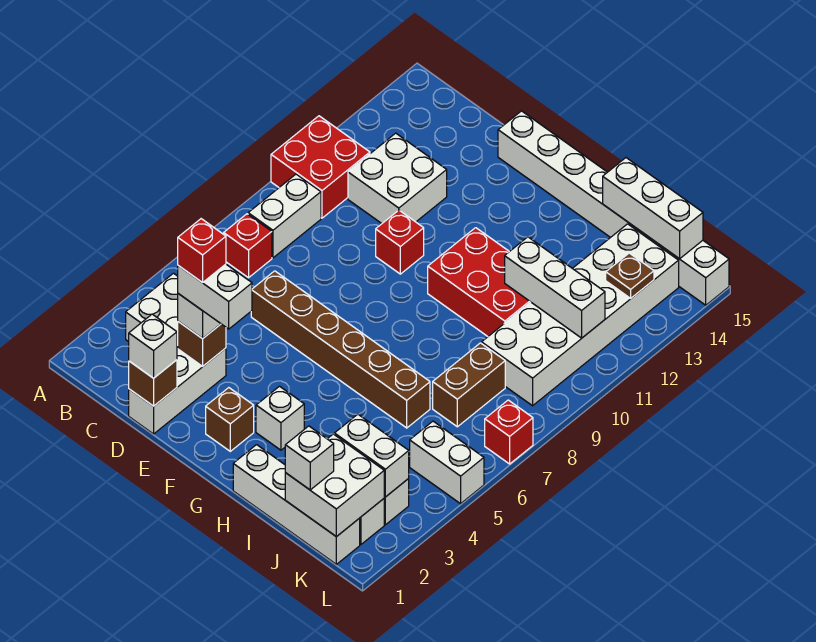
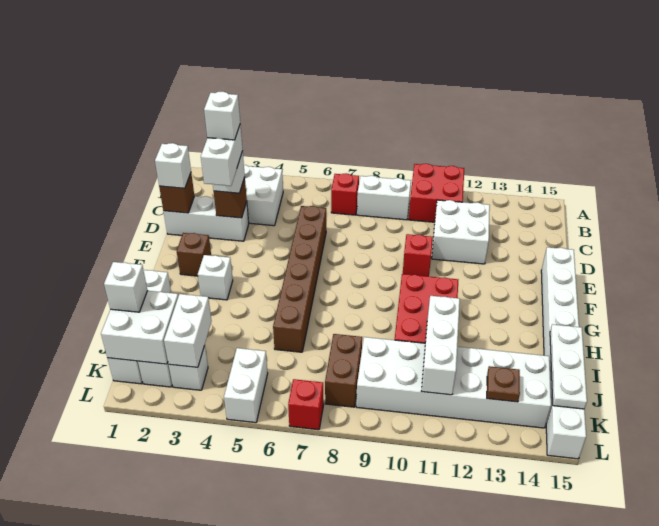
red brick D3 level 5 -> white brick D3 level 5
white brick I15:K15 level 2 -> white plate I15:K15 level 2
brown brick J7:J8 level 1 -> brown brick J8:K8 level 1

